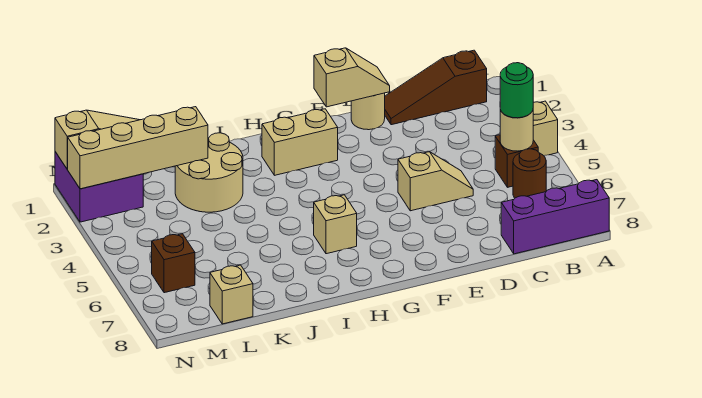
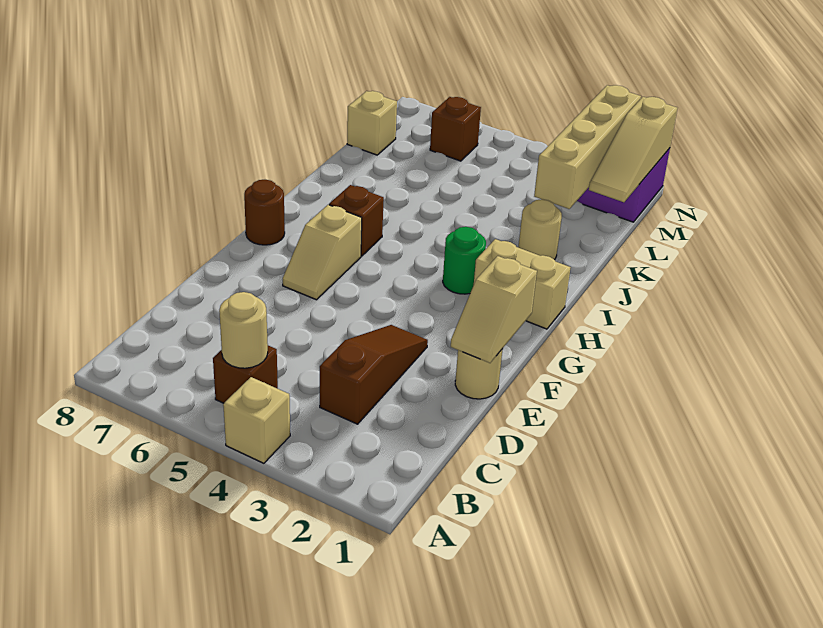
purple brick A8:C8 level 1 -> none
brown slope B1:D1 level 1 top B -> brown slope C3:E3 level 1 top C
green round brick B5 level 3 -> green round brick H3 level 1
brown round brick B6 level 1 -> brown round brick G8 level 1
tan slope D5:E5 level 1 top E -> tan slope F6:G6 level 1 top G
tan brick G2:H2 level 1 -> tan brick H1:H2 level 1
tan brick H6 level 1 -> brown brick H6 level 1
tan round brick J2:K3 level 1 -> tan round brick J2 level 1

